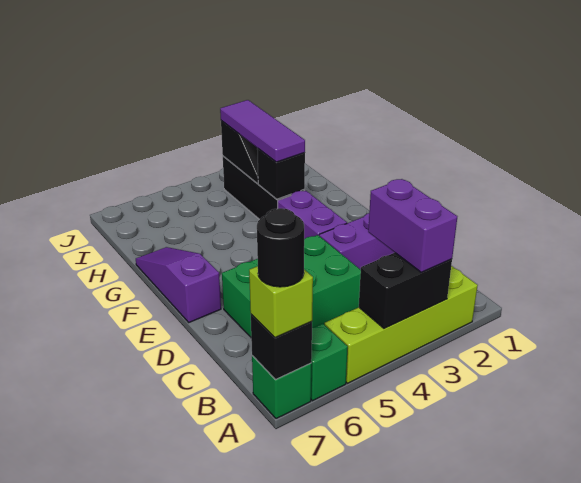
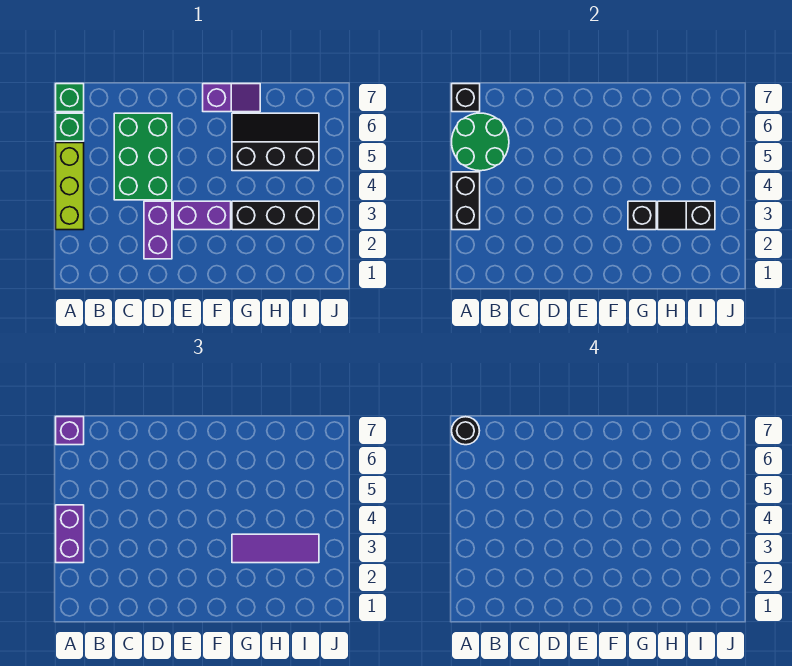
lime brick A2:A5 level 1 -> lime brick A3:A5 level 1
purple brick A3:B3 level 3 -> purple brick A3:A4 level 3
none -> green round brick A5:B6 level 2
lime brick A7 level 3 -> purple brick A7 level 3
purple slope E7:G7 level 1 top E -> purple slope F7:G7 level 1 top F
none -> black slope G5:I6 level 1 top 5

